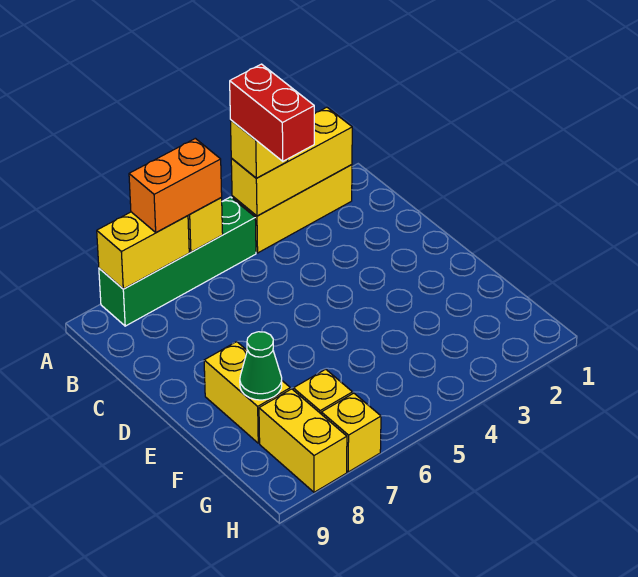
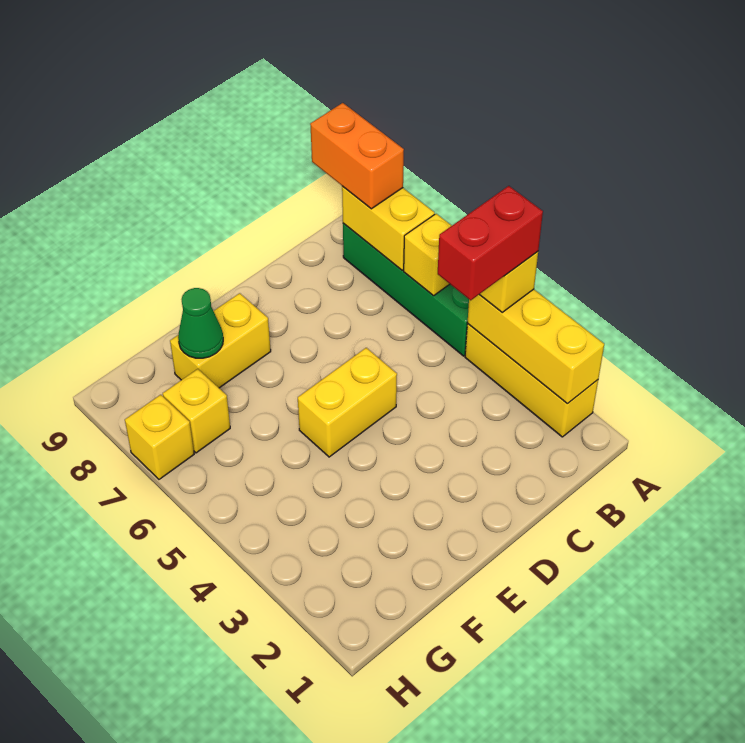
orange brick A6:A7 level 3 -> orange brick A8:A9 level 3
yellow brick G8:H8 level 1 -> yellow brick D5:E5 level 1

